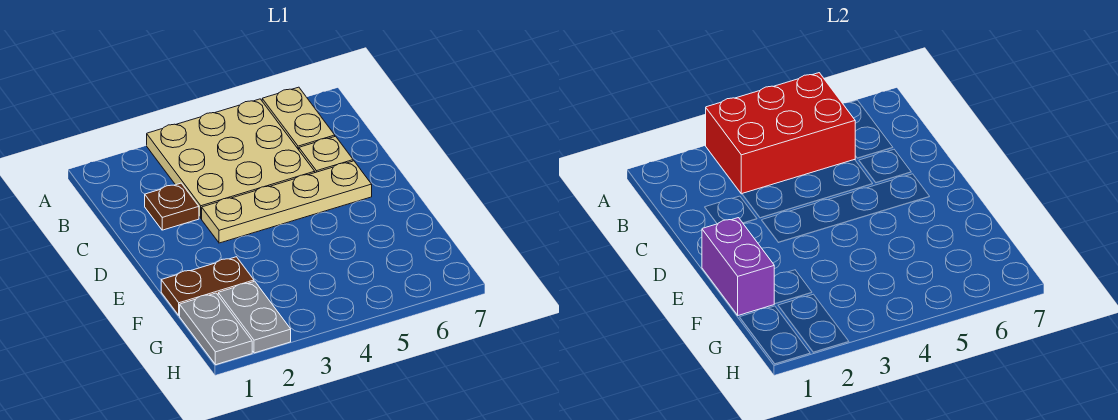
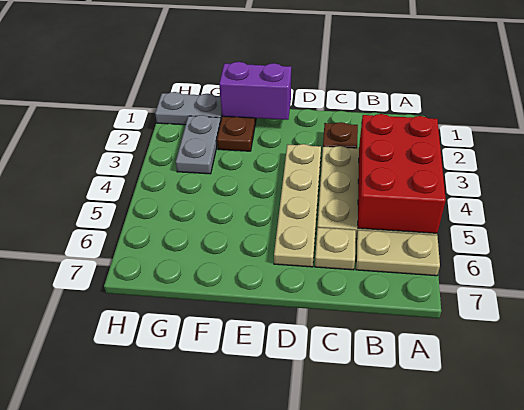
grey plate G2:H2 level 1 -> grey plate G2:G3 level 1

